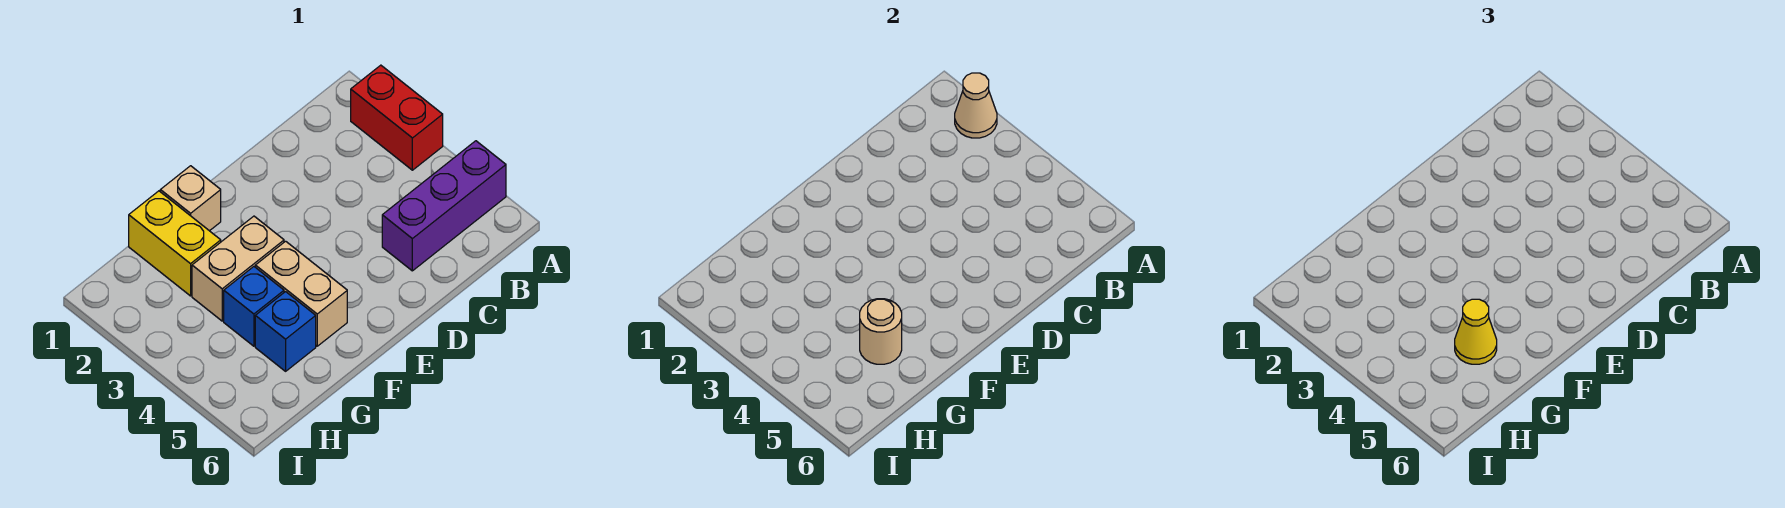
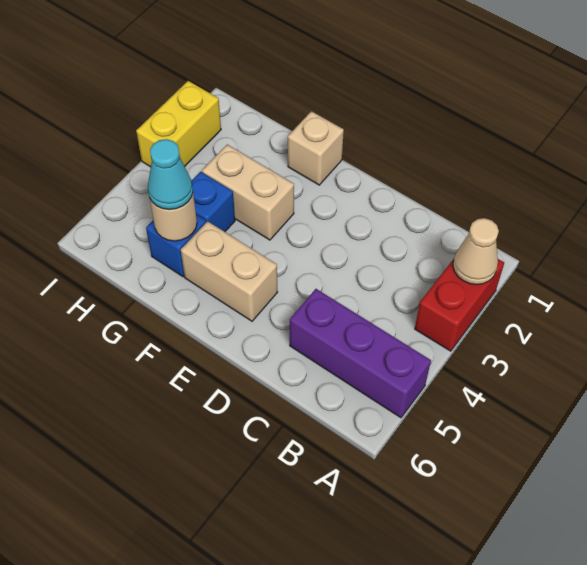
tan brick F4:F5 level 1 -> tan brick E5:F5 level 1
yellow brick G1:G2 level 1 -> yellow brick I2:I3 level 1
yellow cone G5 level 3 -> cyan cone G5 level 3

